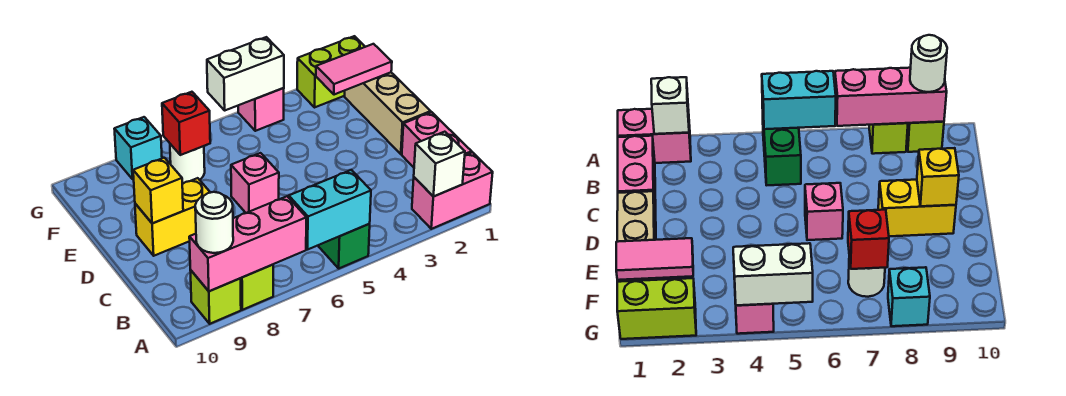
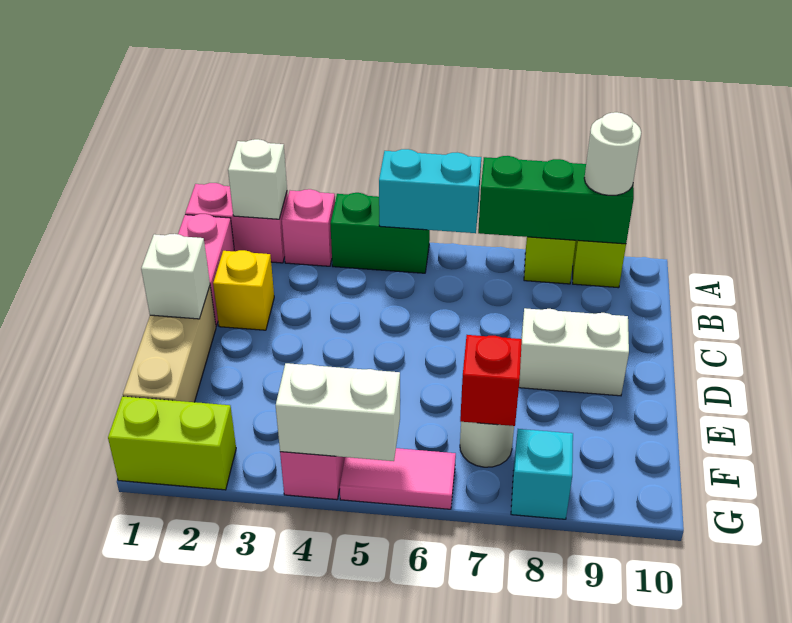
green brick A5:B5 level 1 -> green brick A4:A5 level 1
pink brick A7:A9 level 2 -> green brick A7:A9 level 2
none -> white brick D1 level 2
pink brick D6 level 1 -> pink brick A3 level 1
yellow brick D8:D9 level 1 -> white brick D8:D9 level 1
yellow brick D9 level 2 -> yellow brick C2 level 1
pink tile F1:F2 level 2 -> pink tile G5:G6 level 1

